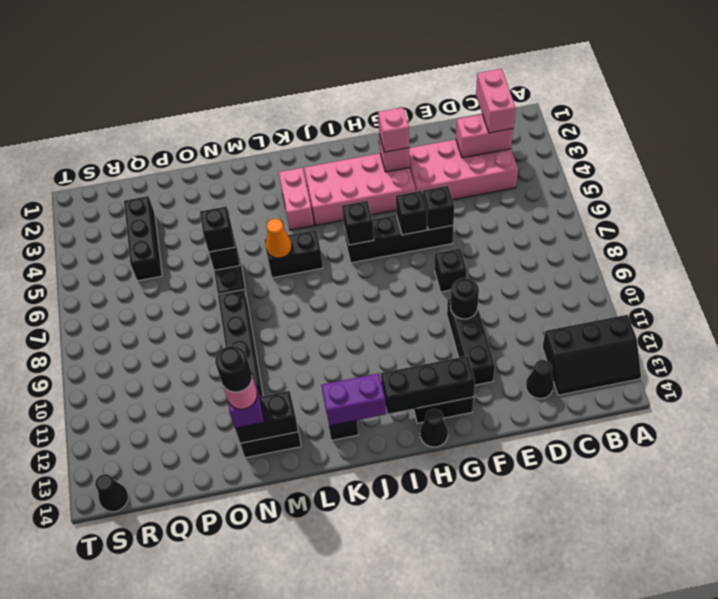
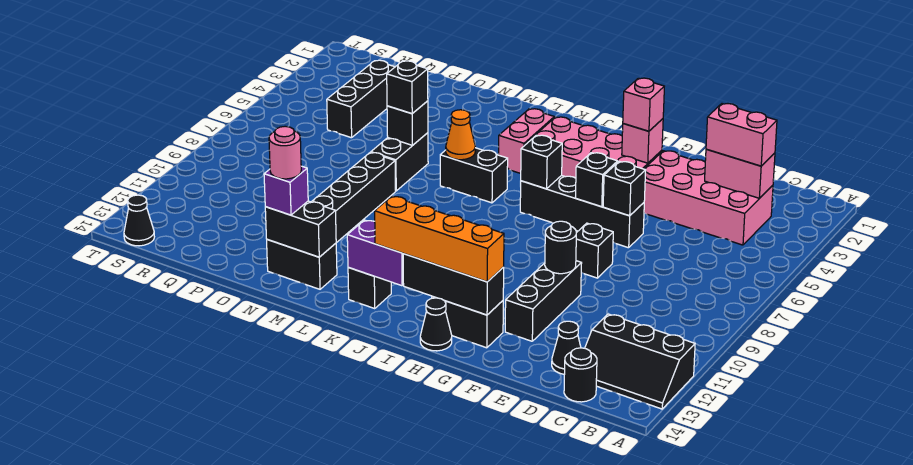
pink brick C2:C3 level 3 -> pink brick C3:D3 level 3
none -> orange brick G13:J13 level 3
black round brick N13 level 5 -> black round brick C14 level 1

